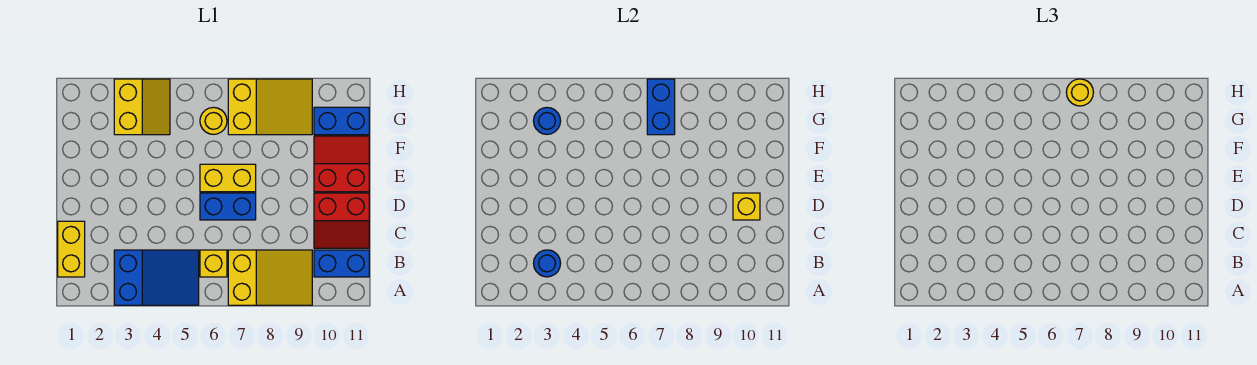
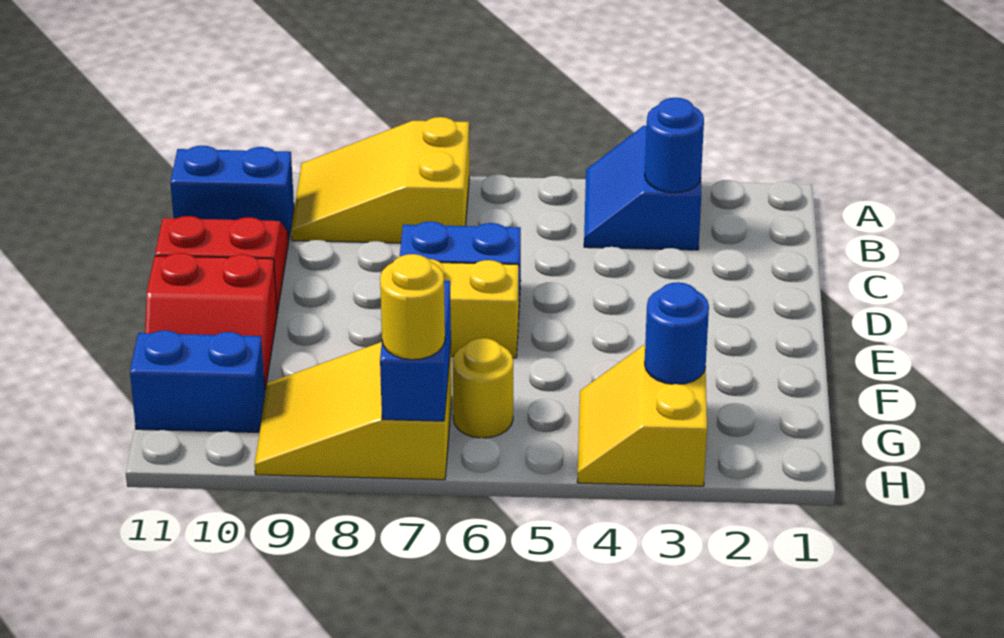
blue slope A3:B5 level 1 top 3 -> blue slope A3:B4 level 1 top 3
yellow brick B1:C1 level 1 -> none
yellow brick B6 level 1 -> none
yellow brick D10 level 2 -> none

